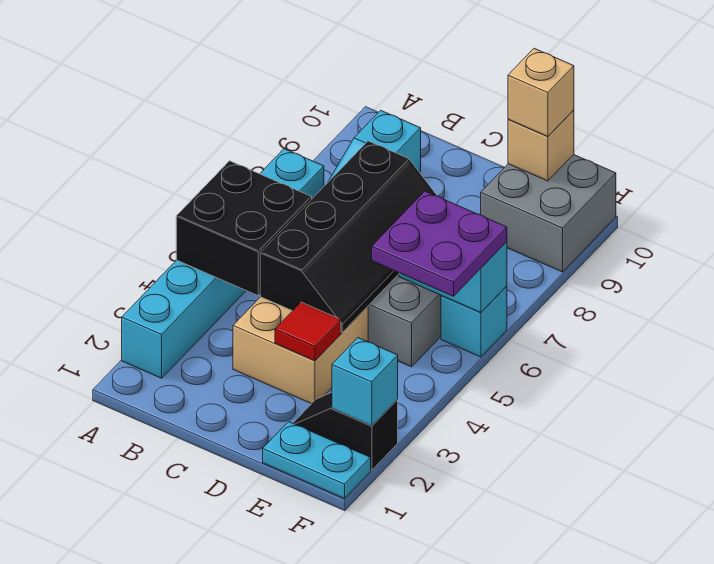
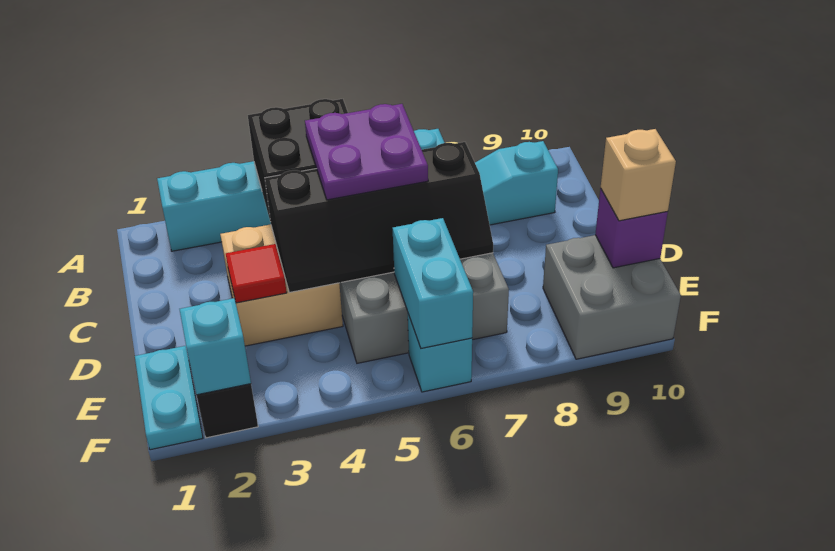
purple plate E5:F6 level 3 -> purple plate B5:C6 level 3
tan brick E10 level 2 -> purple brick E10 level 2

